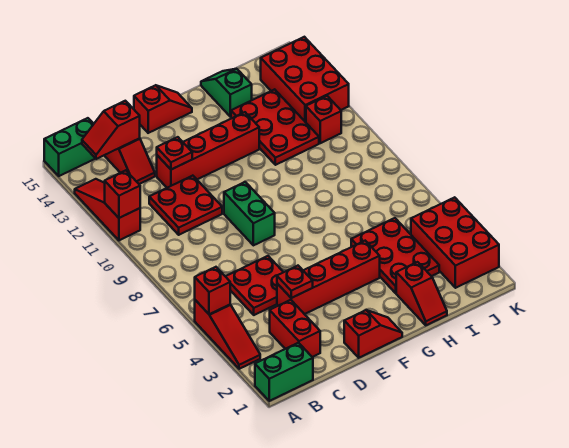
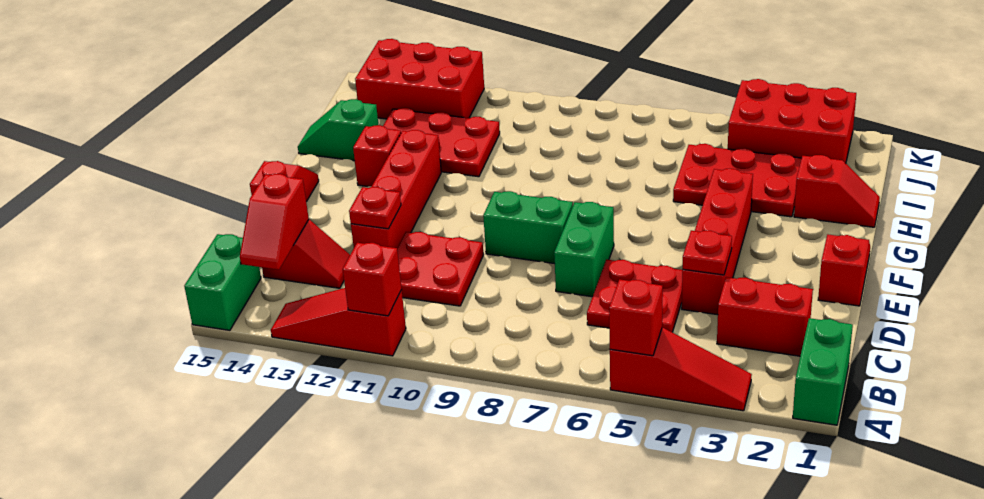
none -> green brick D7:E7 level 1
red brick J11 level 1 -> red brick G13 level 1

